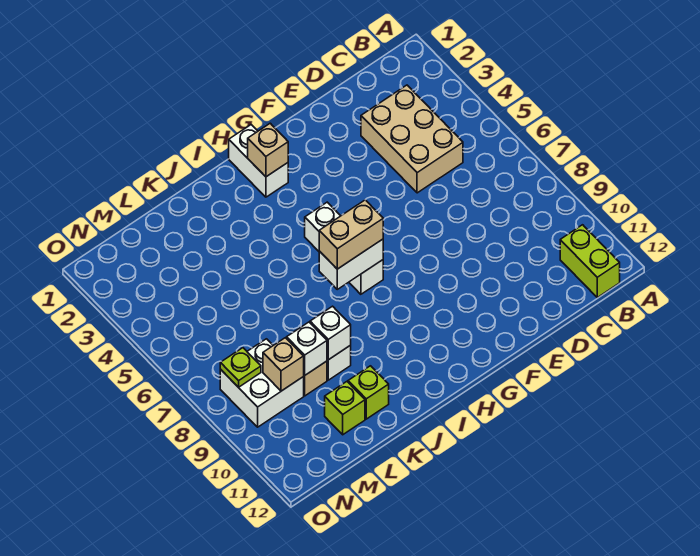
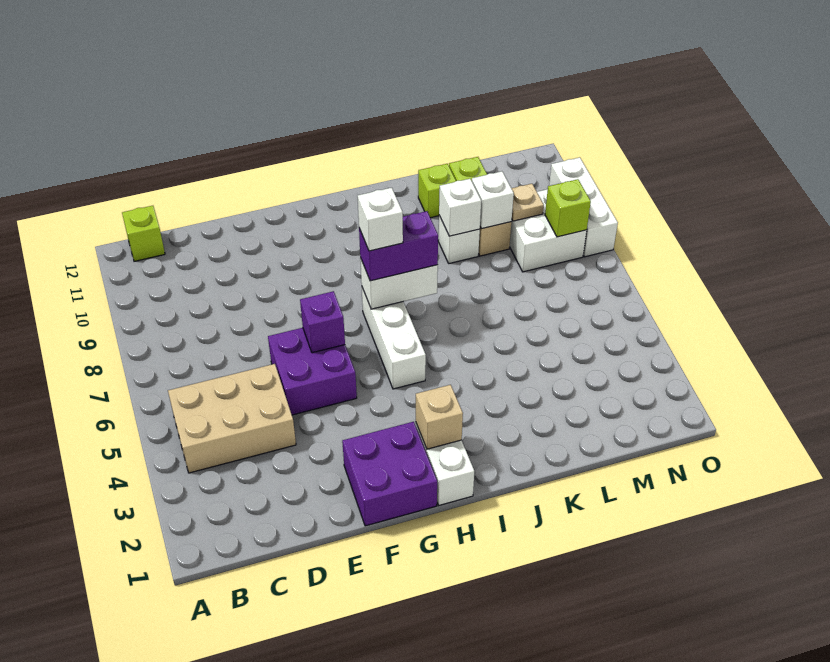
lime brick B11:B12 level 1 -> lime brick B12 level 1
tan brick C3:D5 level 1 -> tan brick B4:D5 level 1
none -> purple brick E5:F6 level 1
none -> purple brick F1:G2 level 1
none -> purple brick F6 level 2
tan brick H7:I7 level 3 -> purple brick H7:I7 level 3
none -> white brick H7 level 4
tan brick M9 level 2 -> tan plate M9 level 2
lime plate N8 level 2 -> lime brick N8 level 2
none -> white brick O8:O10 level 1

